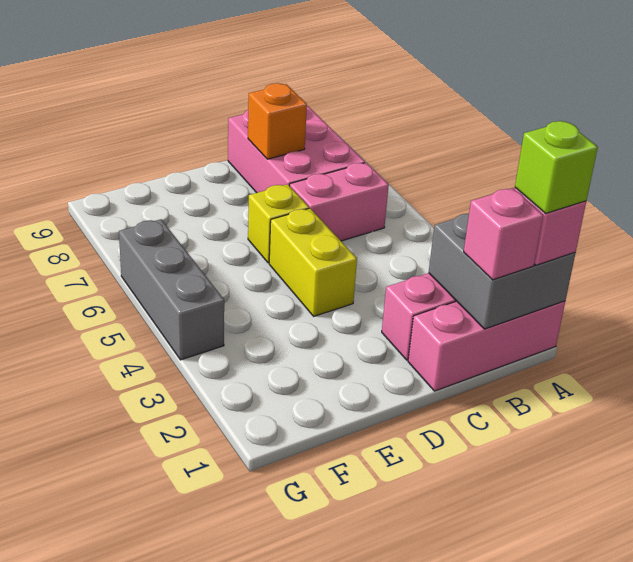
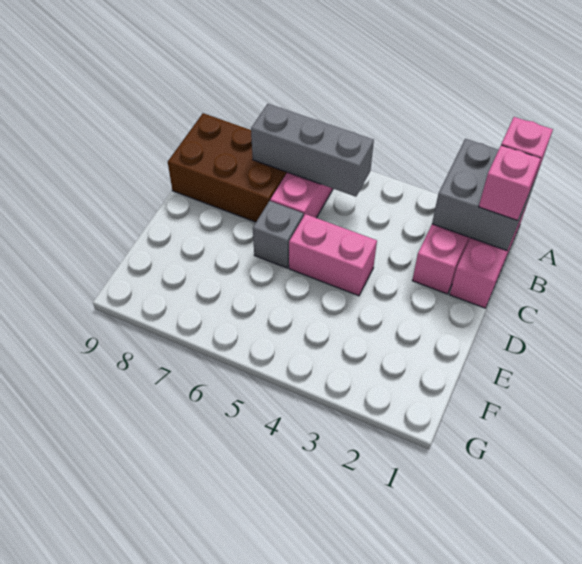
lime brick A1 level 4 -> none
pink brick B7:C9 level 1 -> brown brick B7:C9 level 1
orange brick C8 level 2 -> none
yellow brick D4:D5 level 1 -> pink brick D4:D5 level 1
yellow brick D6 level 1 -> grey brick D6 level 1
grey brick G4:G6 level 1 -> grey brick B5:B7 level 2

